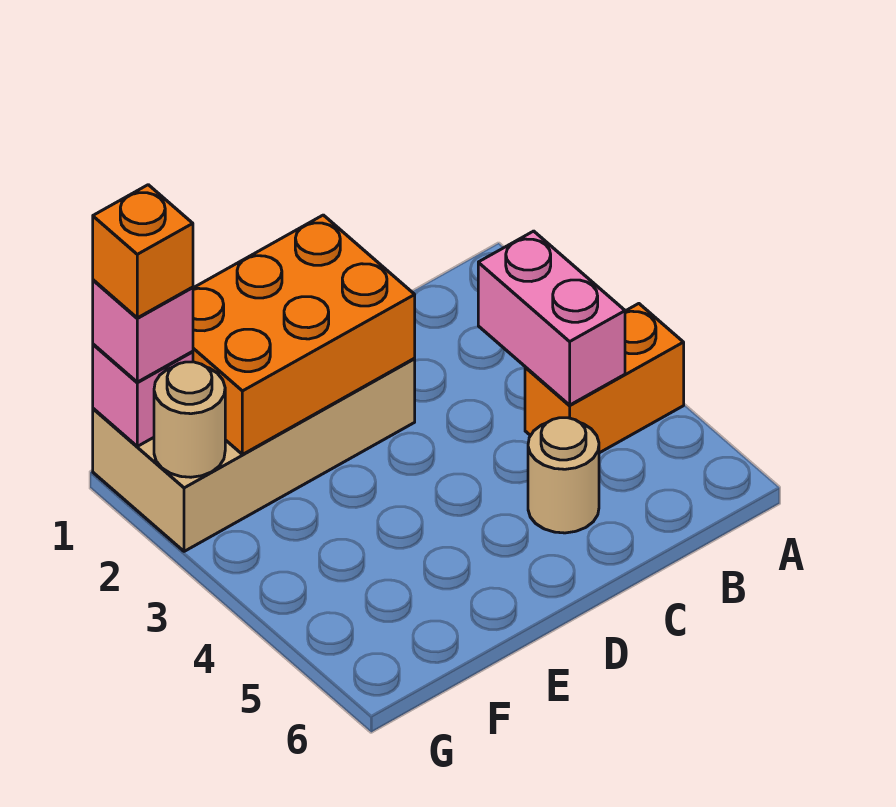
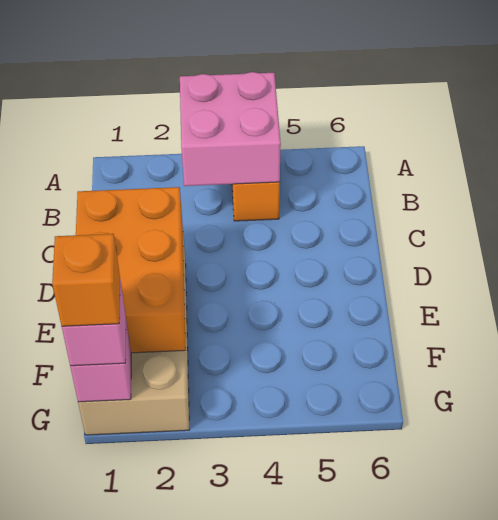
pink brick B3:B4 level 2 -> pink brick A3:B4 level 2
tan round brick C5 level 1 -> none
tan round brick G2 level 2 -> none

